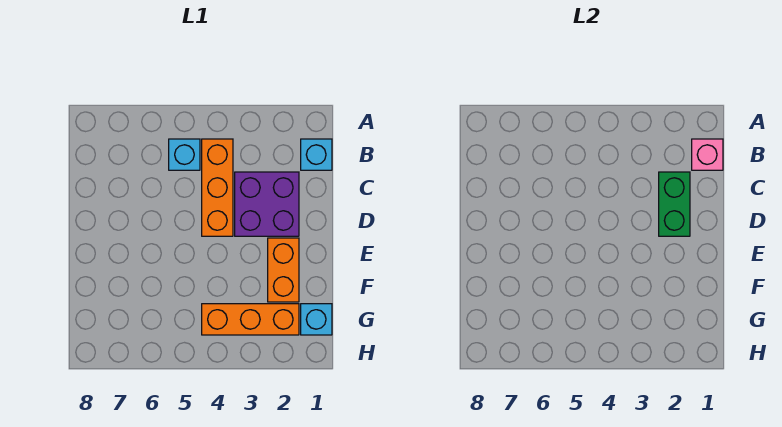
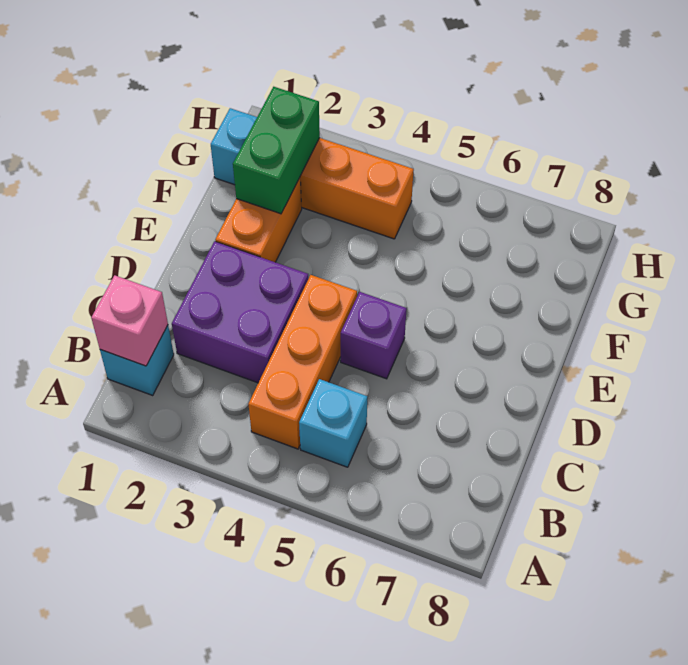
green brick C2:D2 level 2 -> green brick F2:G2 level 2
none -> purple brick D5 level 1

